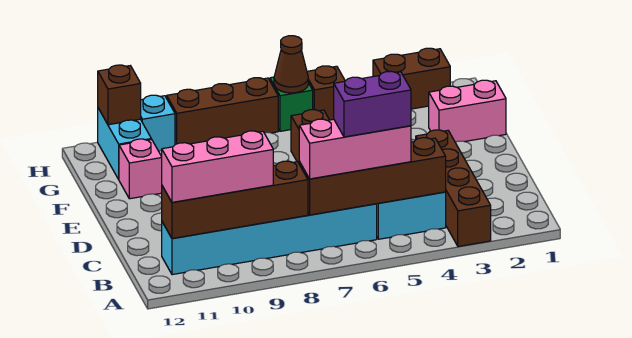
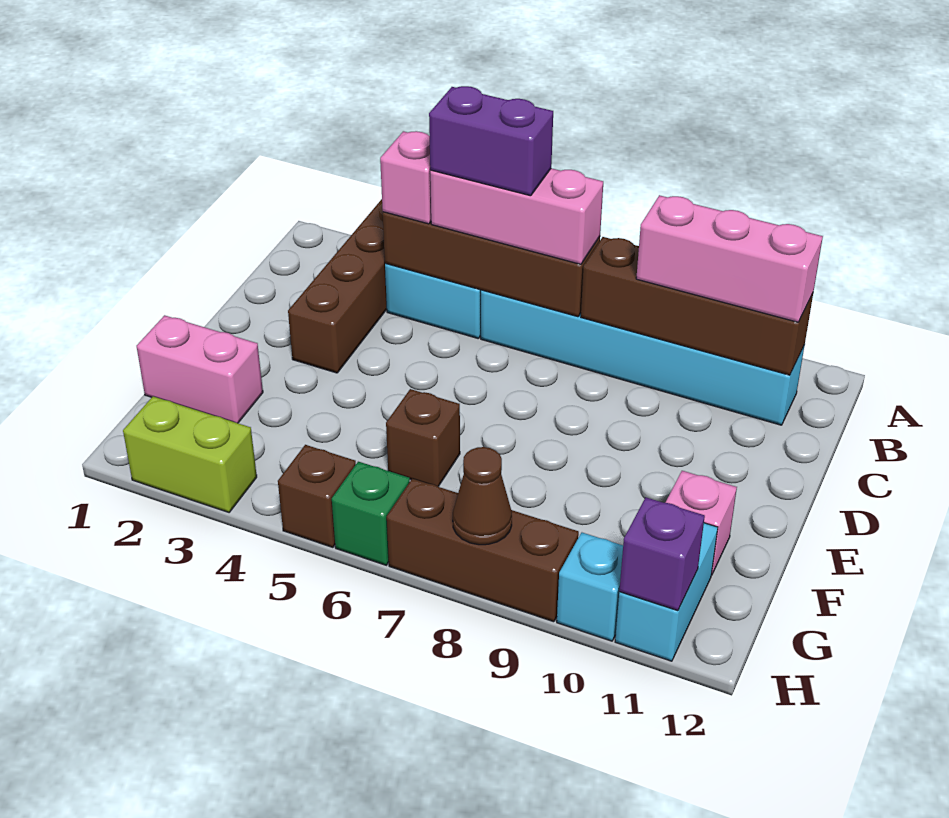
none -> pink brick B4 level 3
brown brick H2:H3 level 1 -> lime brick H2:H3 level 1
brown cone H6 level 2 -> brown cone H8 level 2
brown brick H11 level 2 -> purple brick H11 level 2

